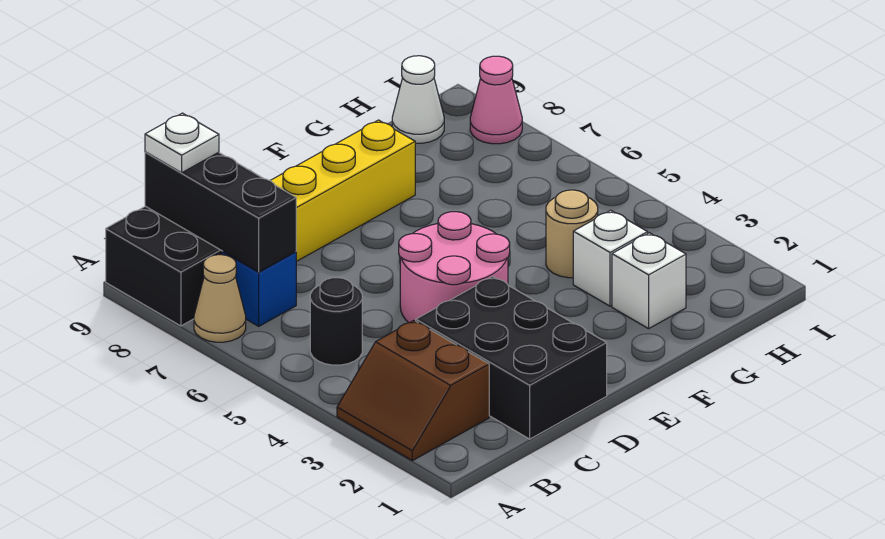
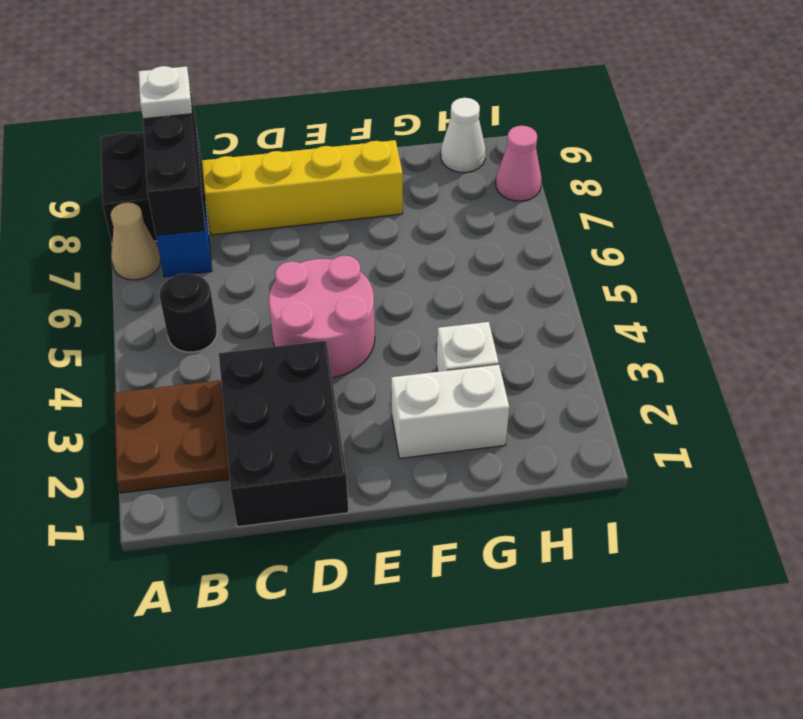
brown slope A2:B3 level 1 top B -> brown plate A2:B3 level 1
white brick G2 level 1 -> white brick F2:G2 level 1
tan round brick G4 level 1 -> none

